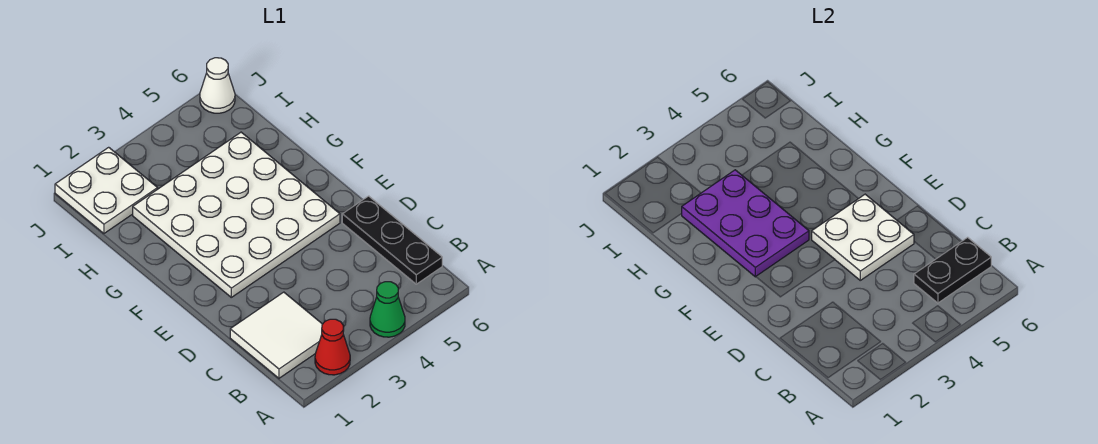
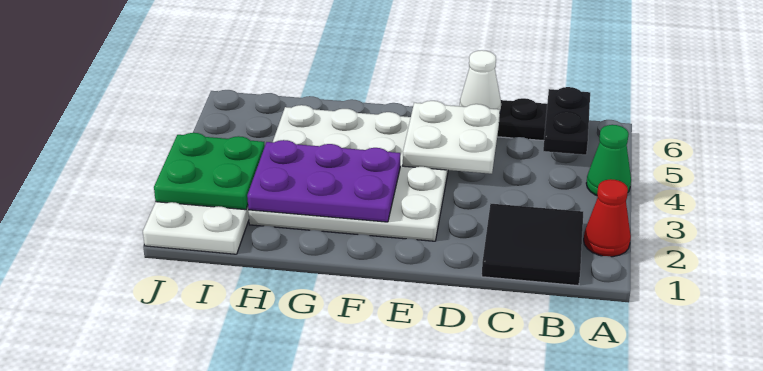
white tile B1:C2 level 1 -> black tile B1:C2 level 1
none -> green plate I2:J3 level 2
white cone J6 level 1 -> white cone D6 level 2

